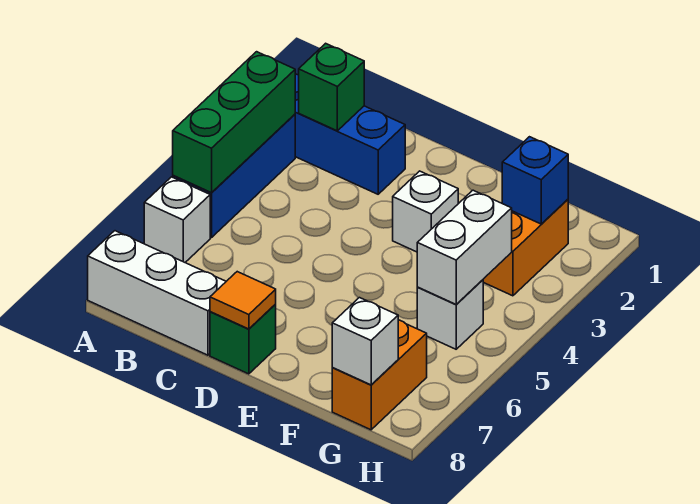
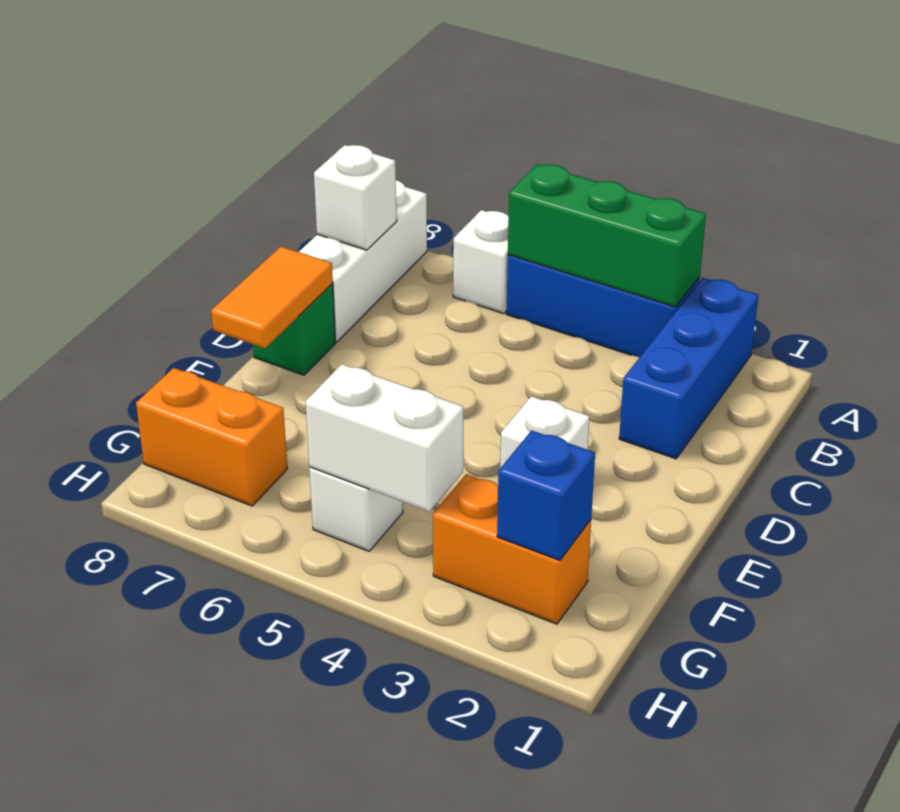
green brick B2 level 2 -> none
orange tile D8 level 2 -> orange tile D8:E8 level 2
white brick G8 level 2 -> white brick B8 level 2

